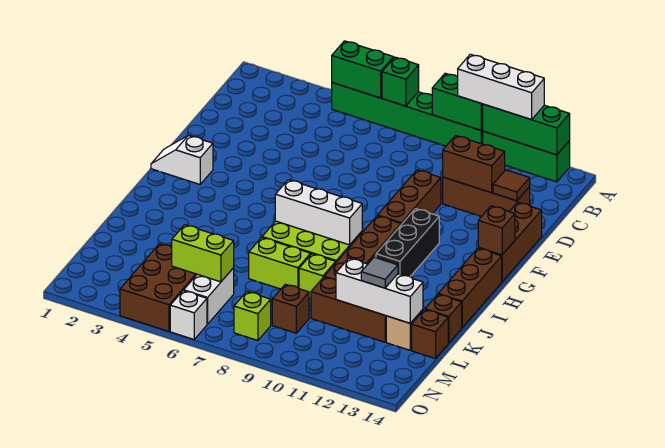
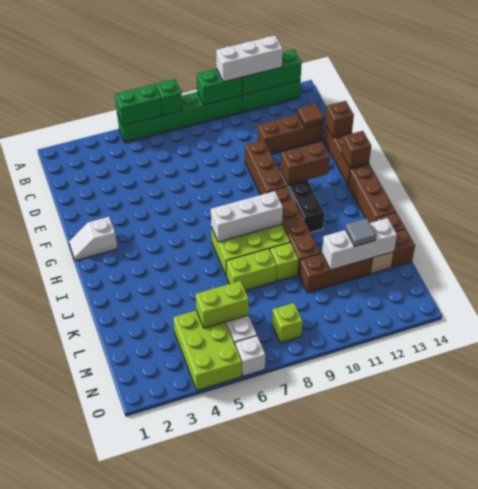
brown brick D11:D12 level 2 -> brown brick G11:G12 level 2
brown brick M4:O5 level 1 -> lime brick M4:O5 level 1
brown brick M9 level 1 -> brown brick E14 level 2

